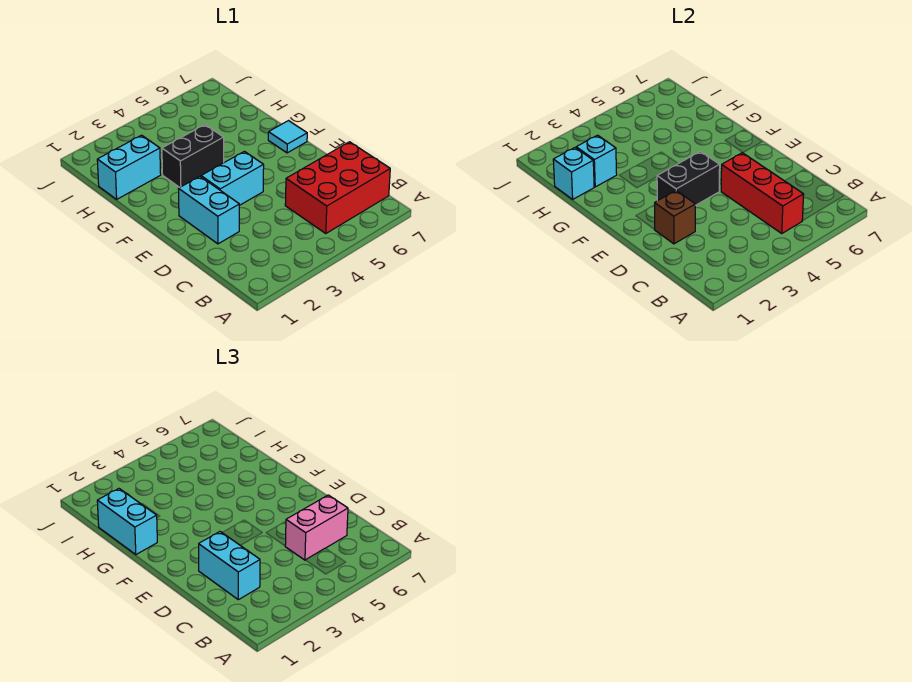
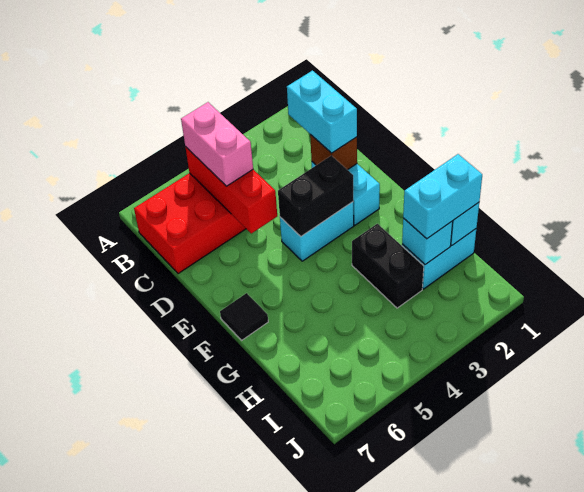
pink brick C5:C6 level 3 -> pink brick B5:C5 level 3
cyan tile F7 level 1 -> black tile F7 level 1
cyan brick G1:H1 level 3 -> cyan brick H1:H2 level 3
black brick G3:G4 level 1 -> black brick G3:H3 level 1

